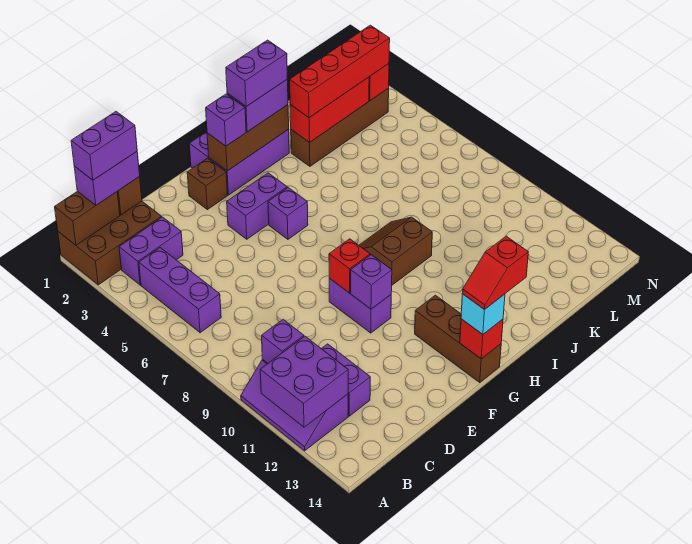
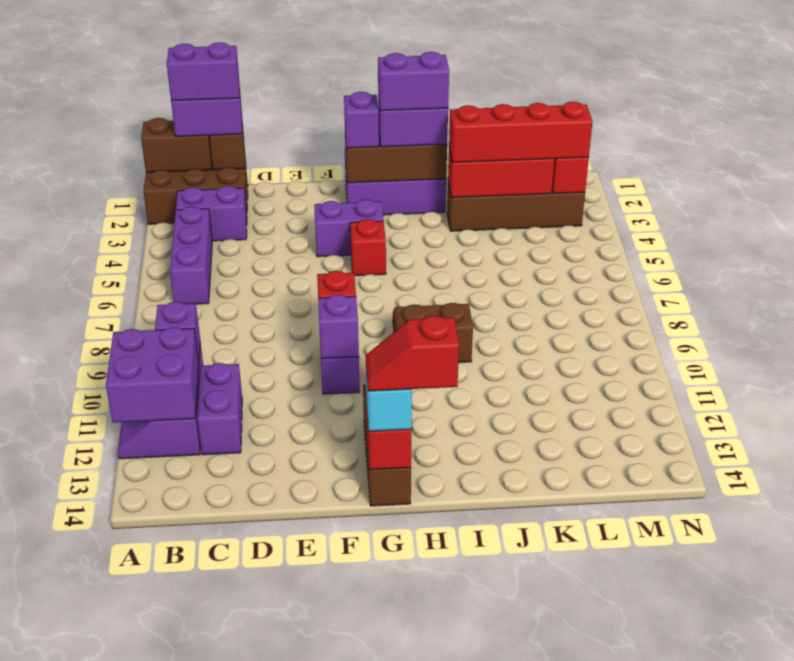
brown brick F2 level 1 -> none
purple brick G5 level 1 -> red brick G5 level 1

